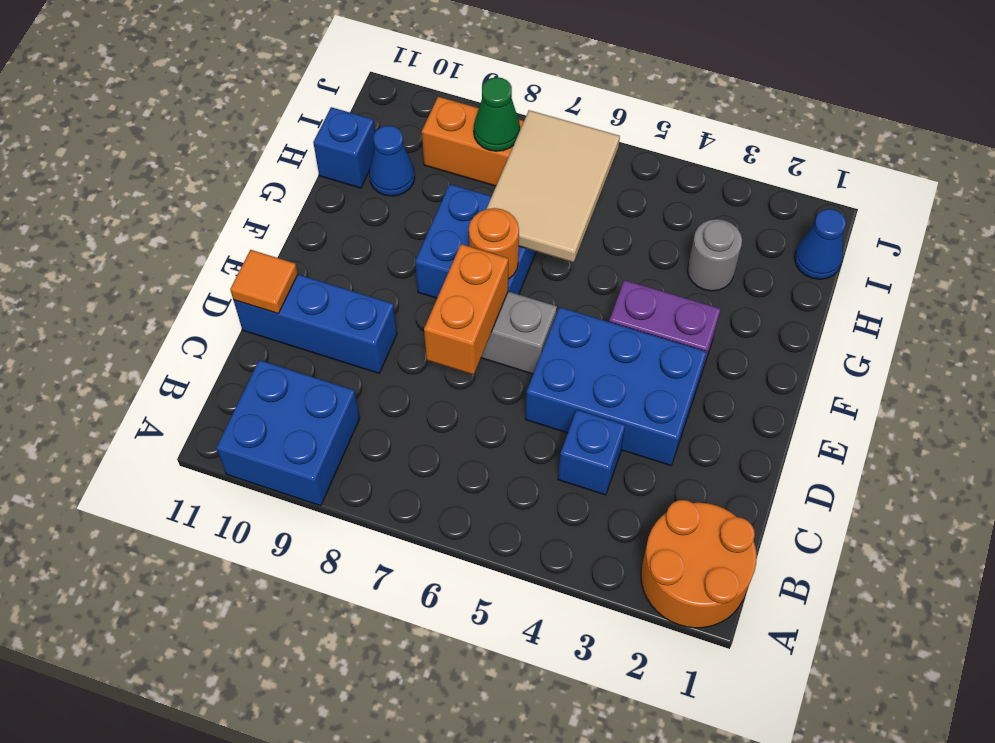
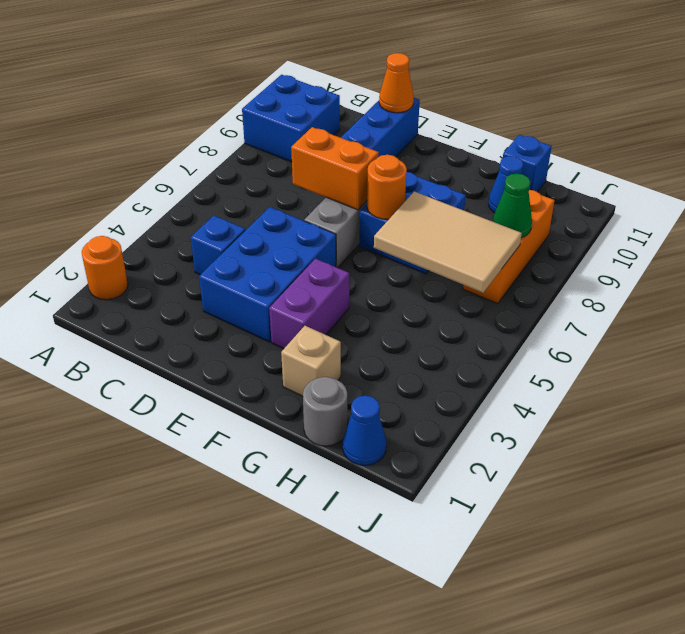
orange round brick A1:B2 level 1 -> orange round brick A2 level 1
orange tile D11 level 2 -> orange cone D11 level 2
none -> tan brick G2 level 1
grey round brick H3 level 1 -> grey round brick H1 level 1

